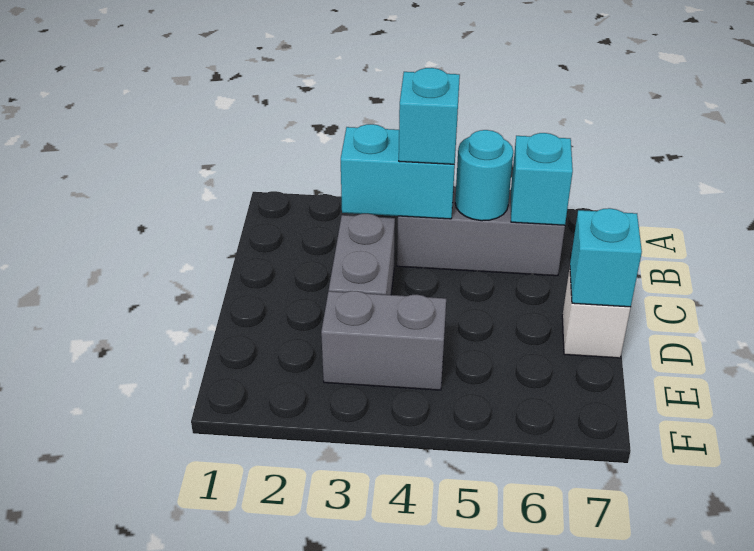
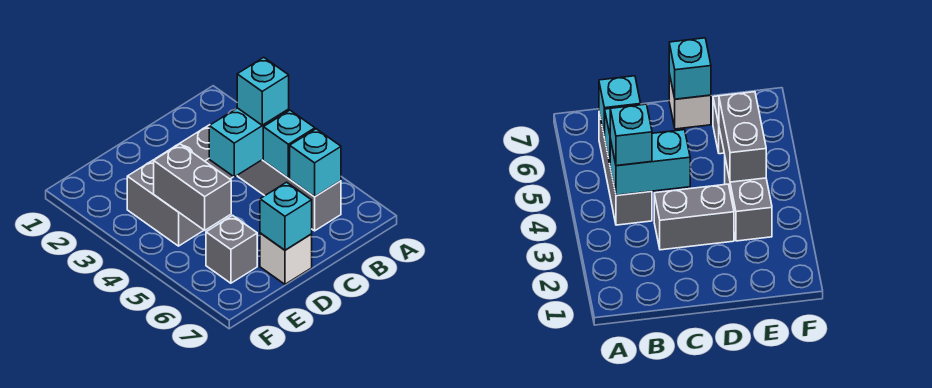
cyan brick B3:B4 level 2 -> cyan brick B4:C4 level 2
cyan round brick B5 level 2 -> cyan brick B5 level 2
none -> grey brick E4:E5 level 2
none -> grey brick E6 level 1

